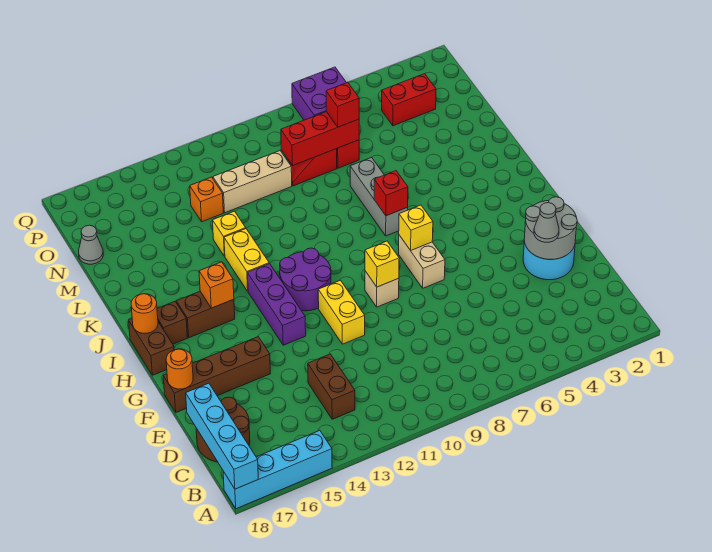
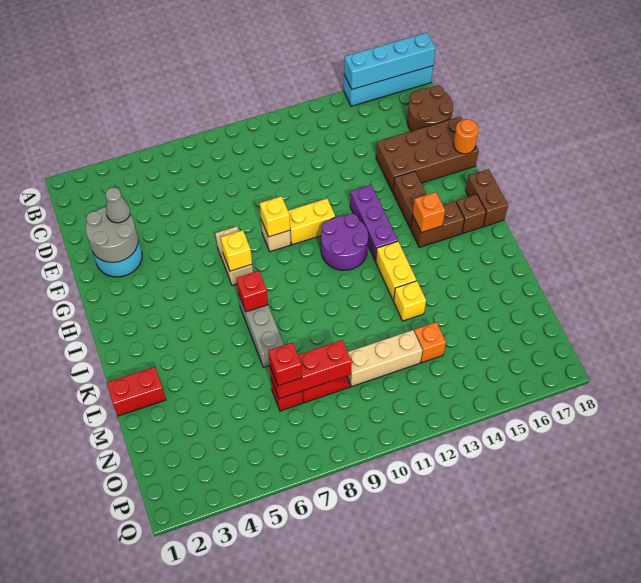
cyan brick A18:D18 level 2 -> cyan brick A15:A18 level 2
brown brick C13:D13 level 1 -> brown brick G15:H15 level 1
yellow brick F11:G11 level 1 -> yellow brick G10:G11 level 1
brown brick F15:F18 level 1 -> brown brick E15:F18 level 1
orange round brick I18 level 2 -> none
grey cone N18 level 1 -> none
red brick O3:O4 level 1 -> red brick L1:L2 level 1
purple brick P6:Q7 level 1 -> none

